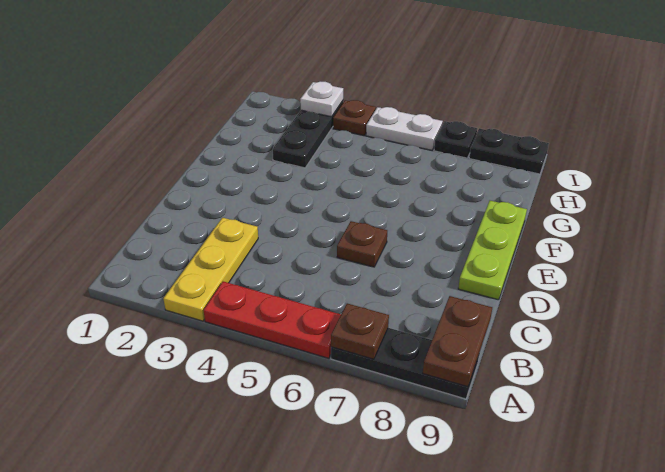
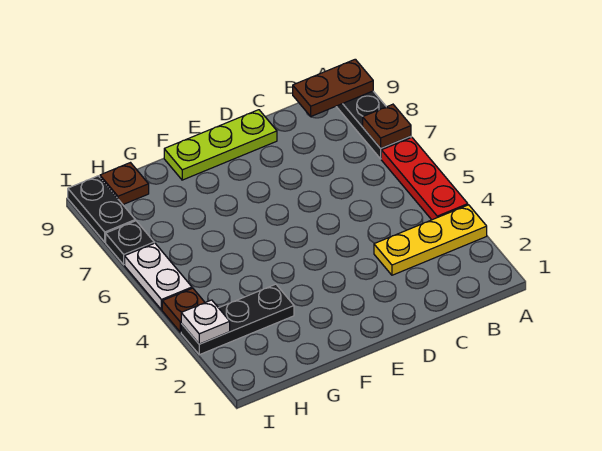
brown plate D6 level 1 -> brown plate H9 level 1

